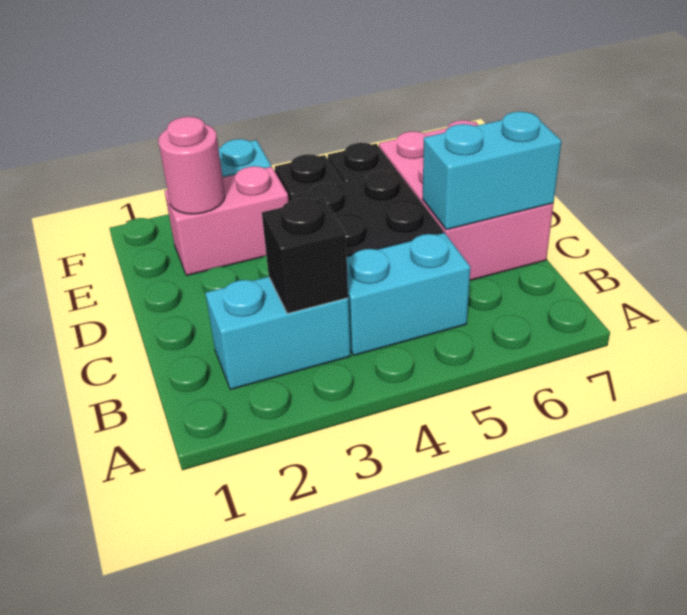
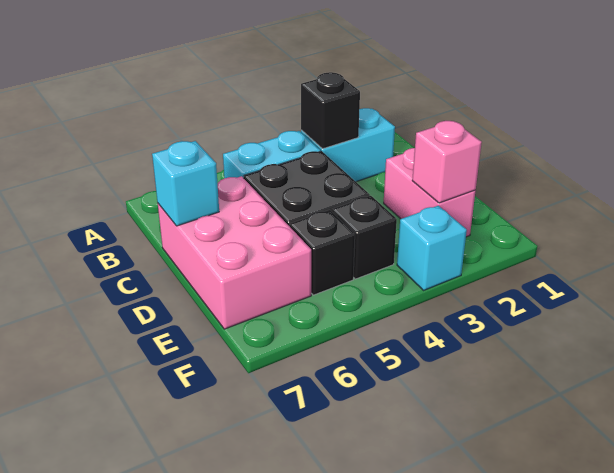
cyan brick C6:C7 level 2 -> cyan brick C7 level 2
pink brick E2:E3 level 1 -> pink brick D2:E2 level 1
pink round brick E2 level 2 -> pink brick E2 level 2

